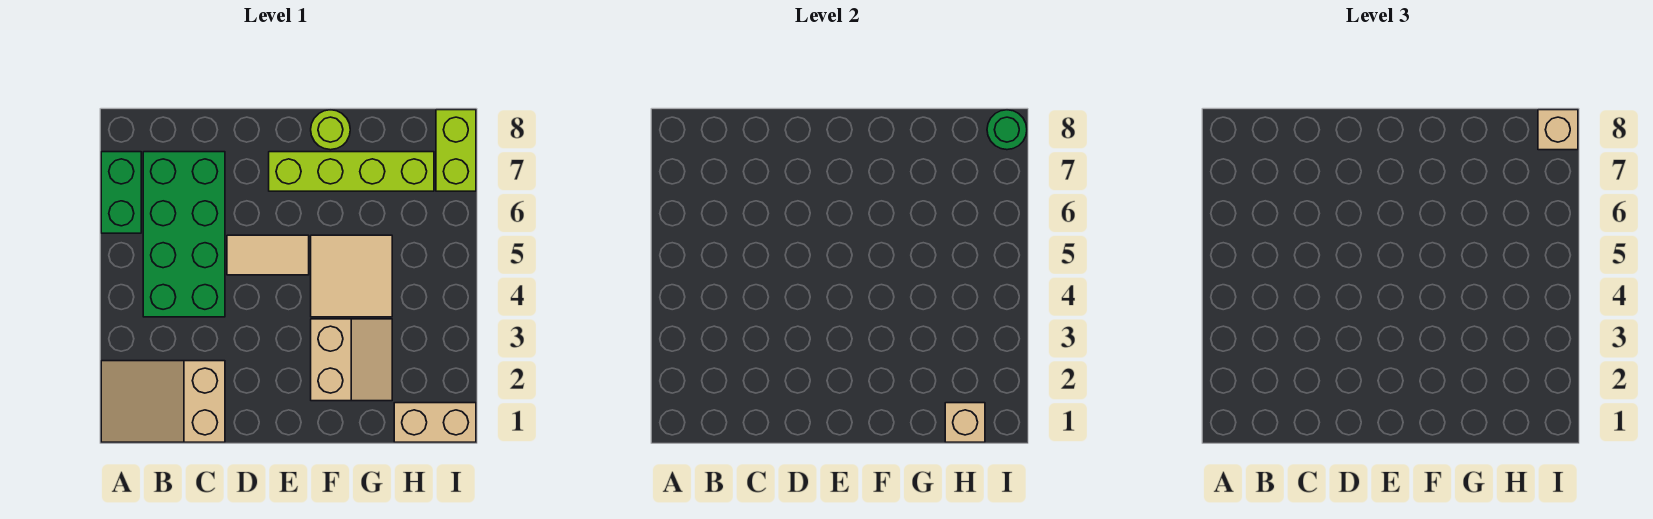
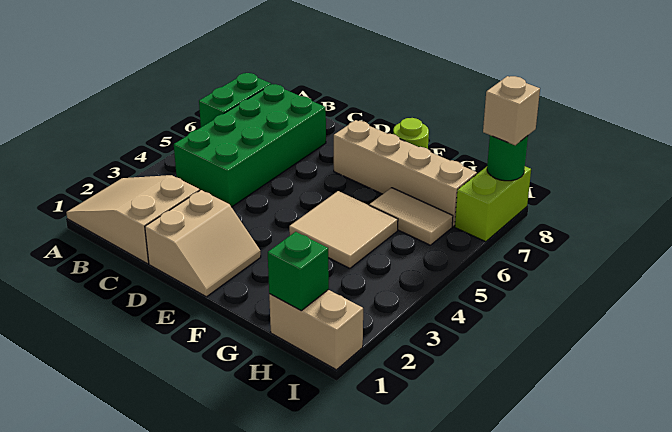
tan tile D5:E5 level 1 -> tan tile G6:H6 level 1
lime brick E7:H7 level 1 -> tan brick E7:H7 level 1
tan slope F2:G3 level 1 top F -> tan slope D1:E2 level 1 top D
tan brick H1 level 2 -> green brick H1 level 2

